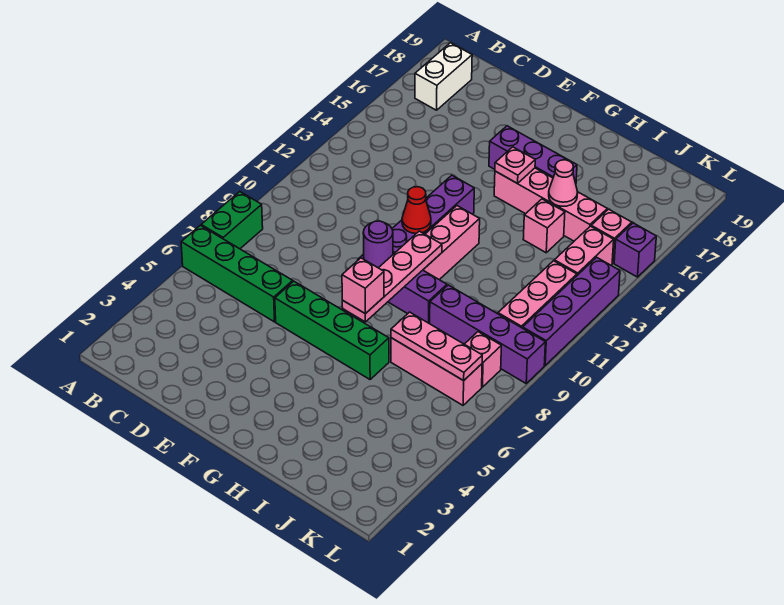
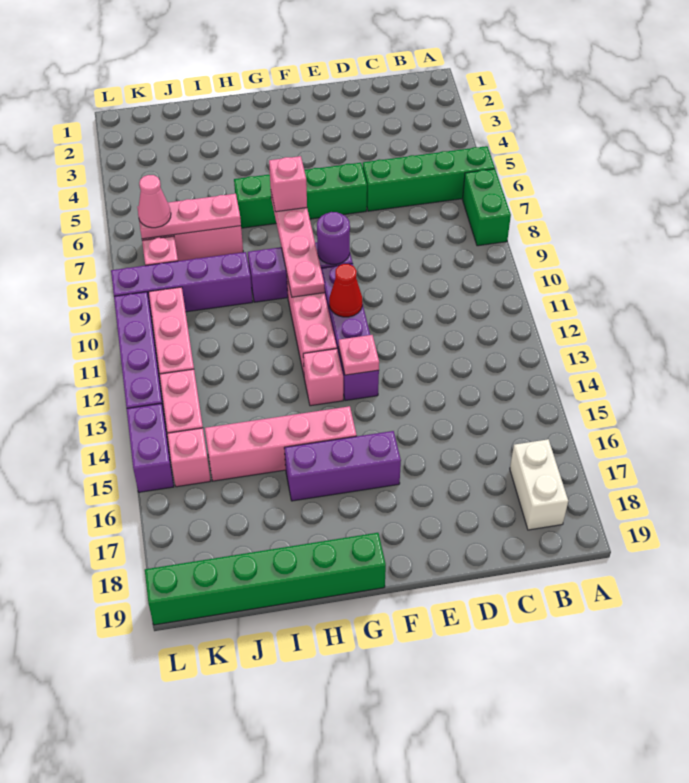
pink plate G15 level 2 -> pink plate F13 level 2
none -> green brick G19:L19 level 1
pink brick I14 level 1 -> pink brick G13 level 1
pink cone I15 level 2 -> pink cone K7 level 3
purple brick L15 level 1 -> purple brick L14:L15 level 1

